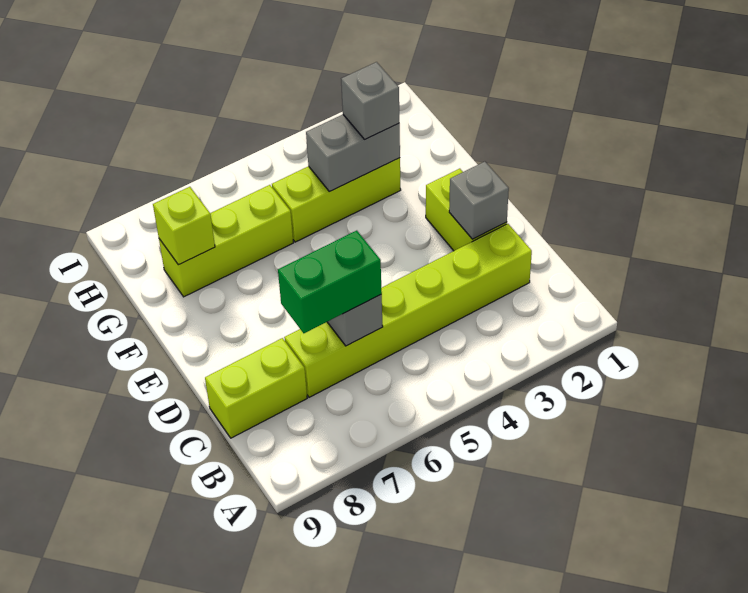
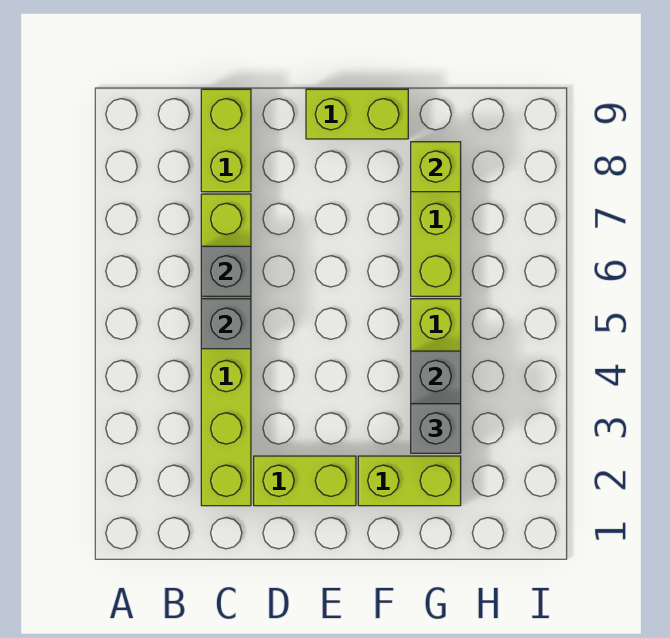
green brick C6:C7 level 3 -> none
grey brick D2 level 2 -> grey brick C5 level 2
none -> lime brick E9:F9 level 1
none -> lime brick F2:G2 level 1

